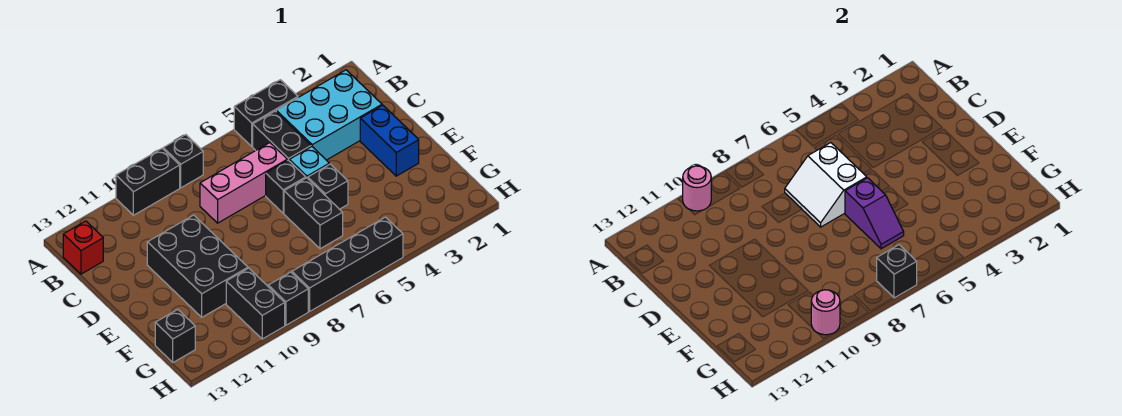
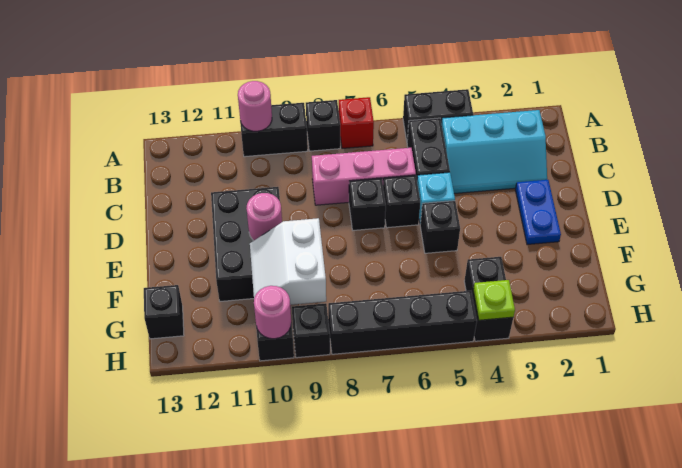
cyan brick B2:C4 level 1 -> cyan slope B2:C4 level 1 top B
red brick B13 level 1 -> red brick A7 level 1
white slope C6:D7 level 2 top 6 -> white slope F9:G10 level 2 top 9
blue brick D2:E2 level 1 -> blue plate D2:E2 level 1
black brick E6:F6 level 1 -> black brick G4:H4 level 1
purple slope E6:F6 level 2 top E -> none
none -> pink round brick E10 level 2
none -> lime plate H4 level 2
black brick H7 level 2 -> black brick D7 level 1

